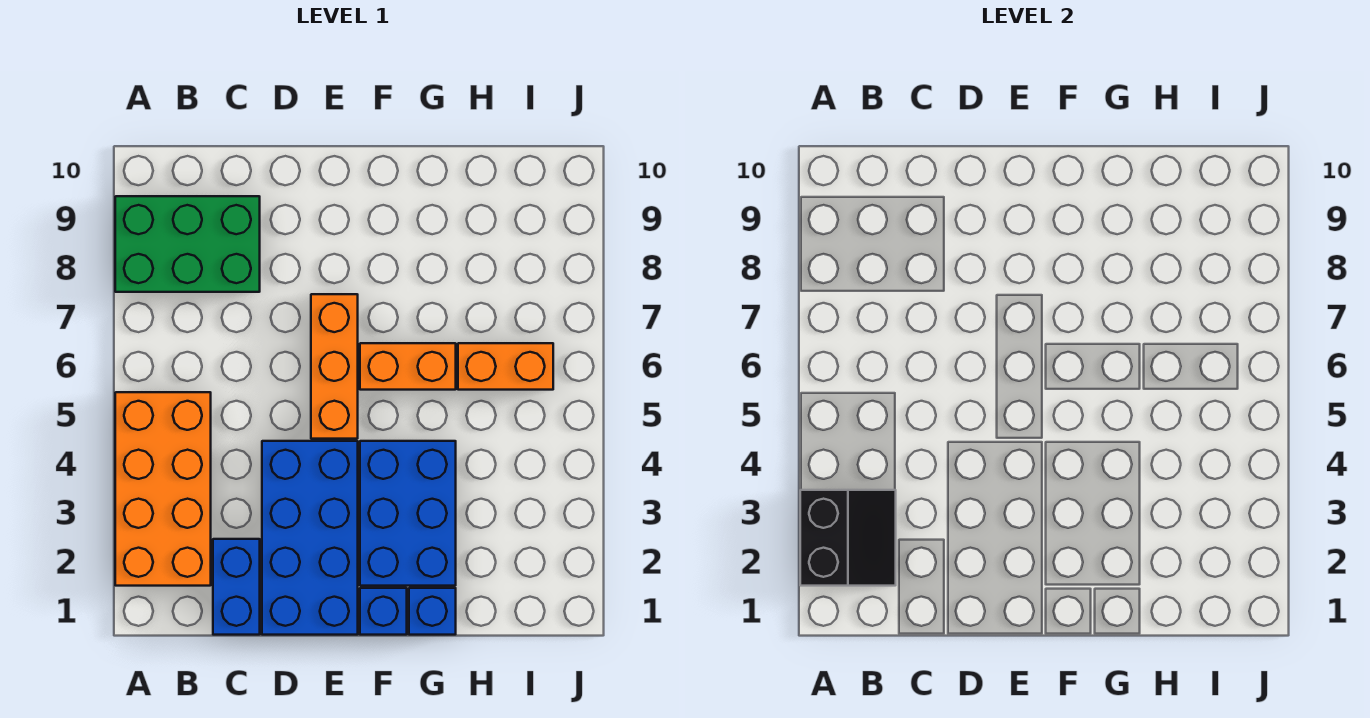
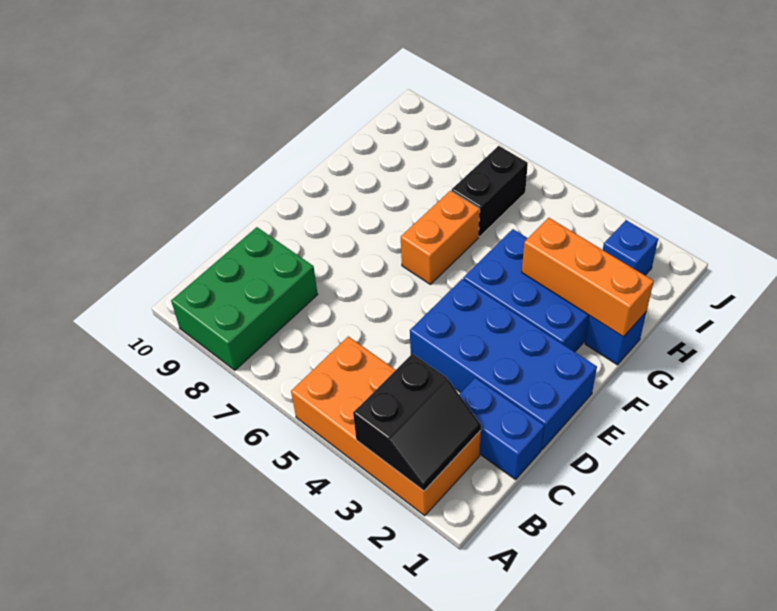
black slope A2:B3 level 2 top A -> black slope A2:B3 level 2 top 3
orange brick E5:E7 level 1 -> orange brick G1:G3 level 2
blue brick F1 level 1 -> blue brick I2 level 1
orange brick H6:I6 level 1 -> black brick H6:I6 level 1

